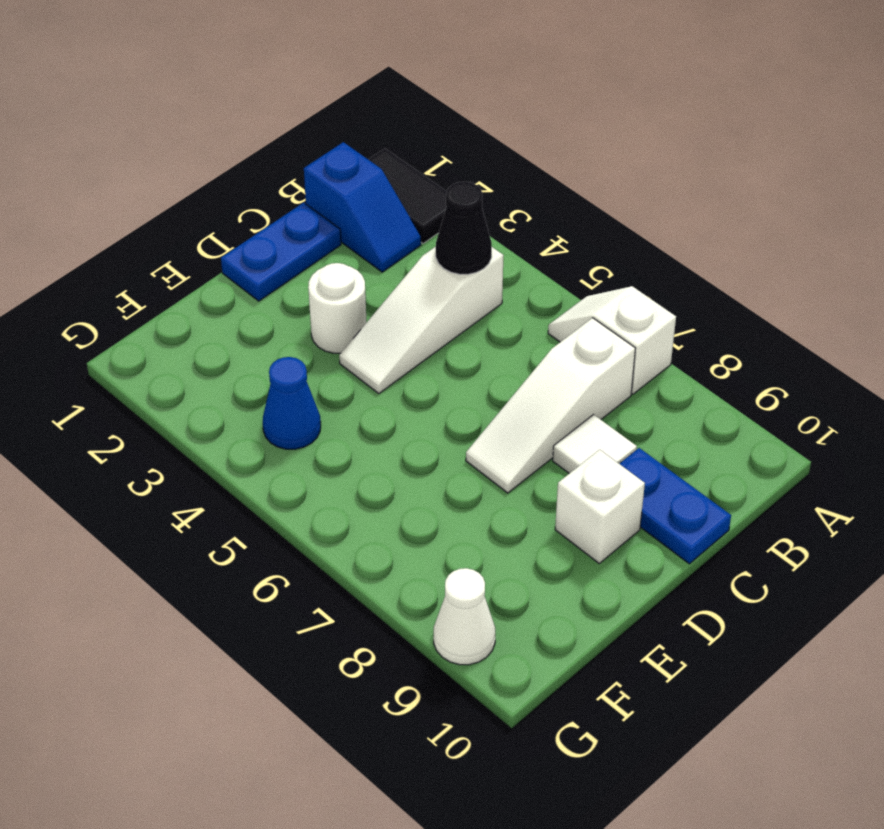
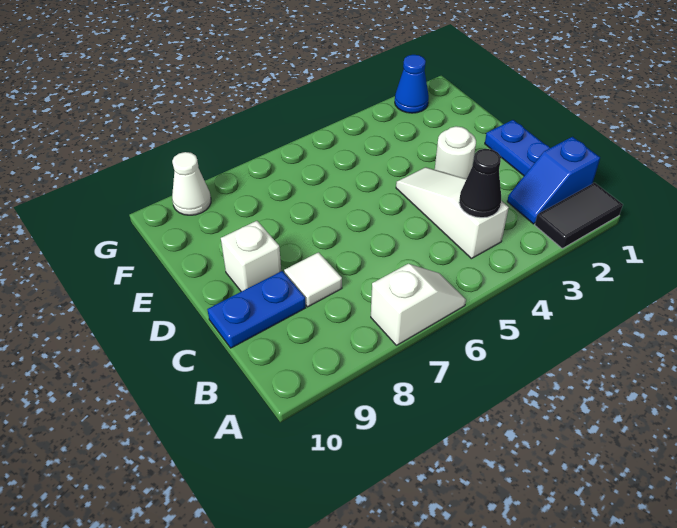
white slope B7:D7 level 1 top B -> none
blue cone F4 level 1 -> blue cone G2 level 1

